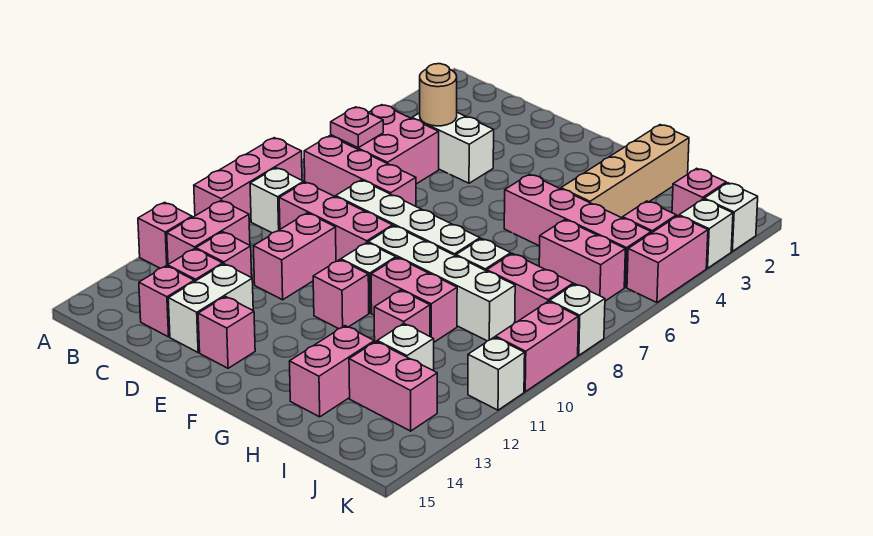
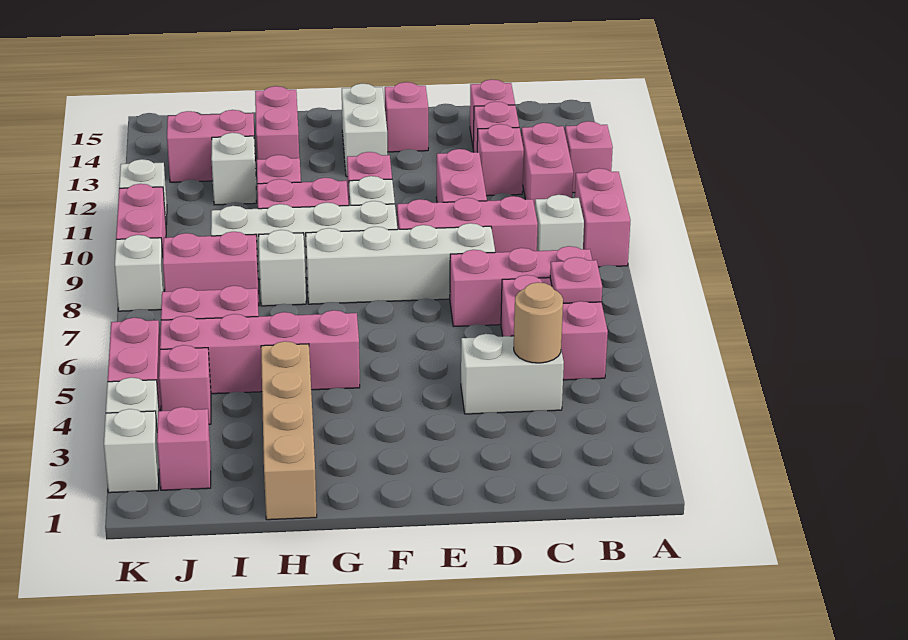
pink brick A8:A10 level 1 -> pink brick A9:A10 level 1
white brick D13:D14 level 1 -> white brick F13:F14 level 1

